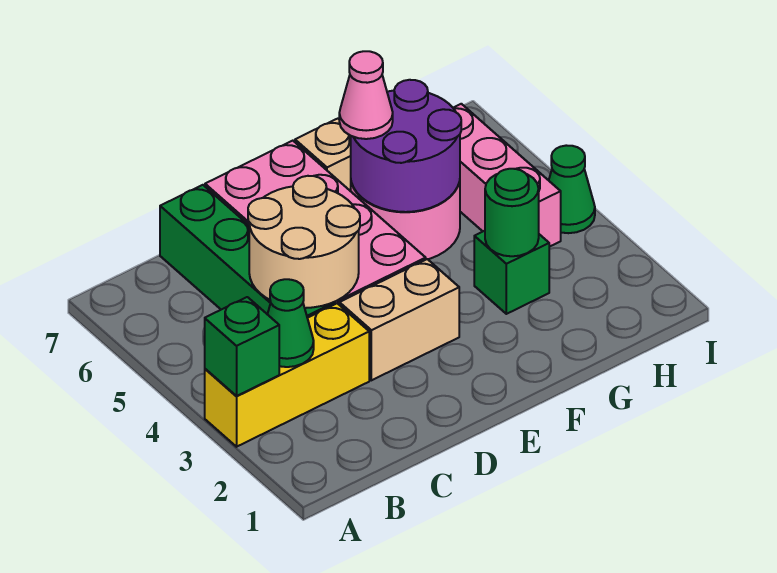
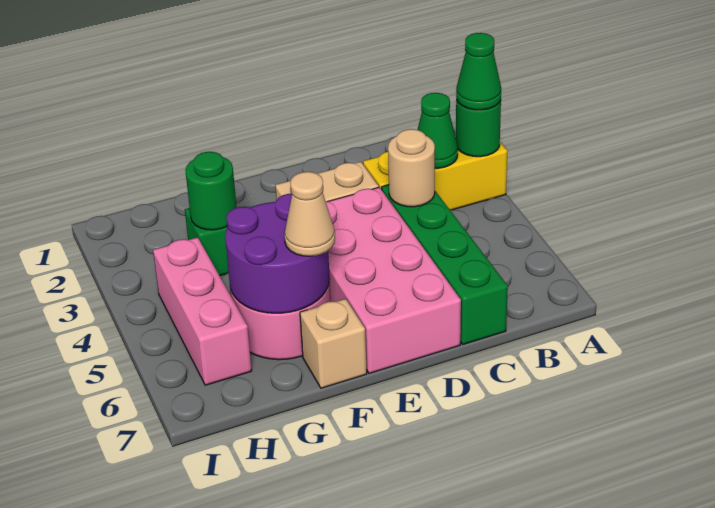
green brick A3 level 2 -> green round brick A3 level 2
tan round brick C4:D5 level 2 -> tan round brick C4 level 2
pink cone F6 level 3 -> tan cone F6 level 3
green cone I4 level 1 -> green cone A3 level 3

